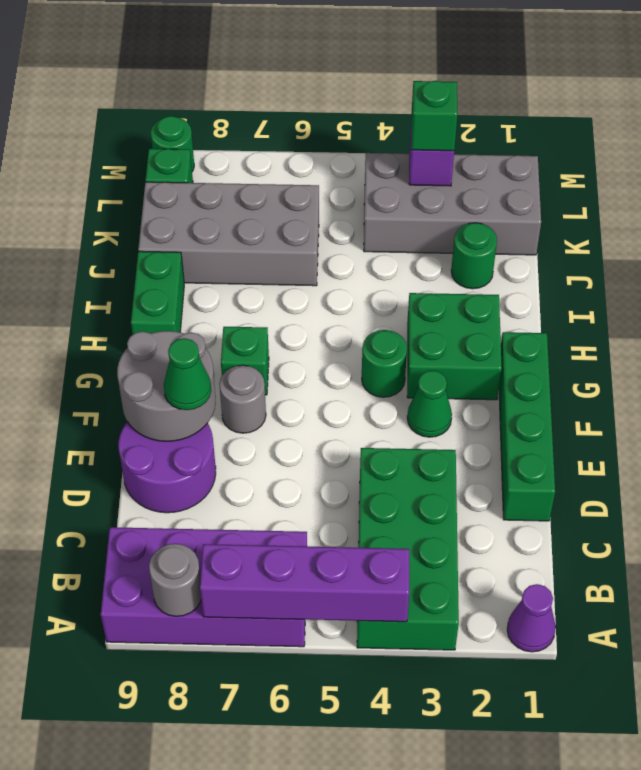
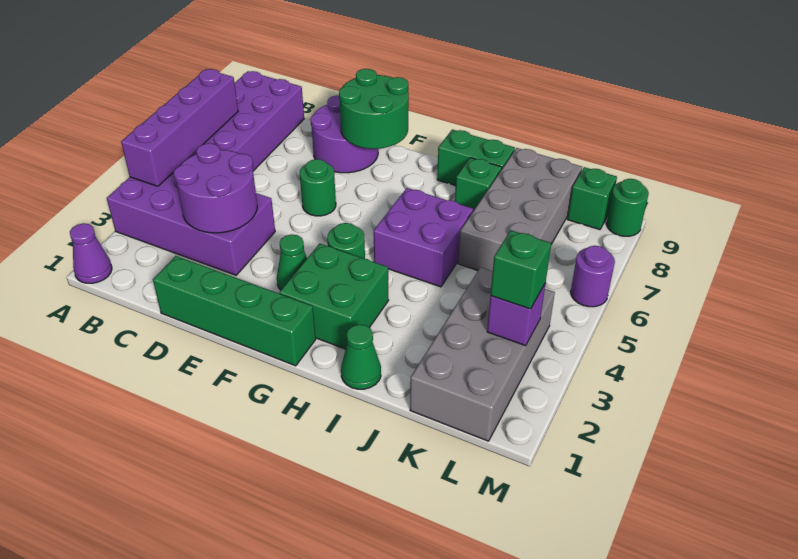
green brick A3:D4 level 1 -> purple brick A3:D4 level 1
grey round brick A8 level 2 -> none
none -> purple round brick C3:D4 level 2
grey round brick E8:F9 level 2 -> green round brick E8:F9 level 2
green cone E8 level 3 -> green cone I1 level 1
grey round brick F7 level 1 -> none
green brick G7 level 1 -> green brick I8 level 1
none -> purple brick H5:I6 level 1
green round brick J2 level 1 -> green round brick E6 level 1
none -> purple round brick M6 level 1

